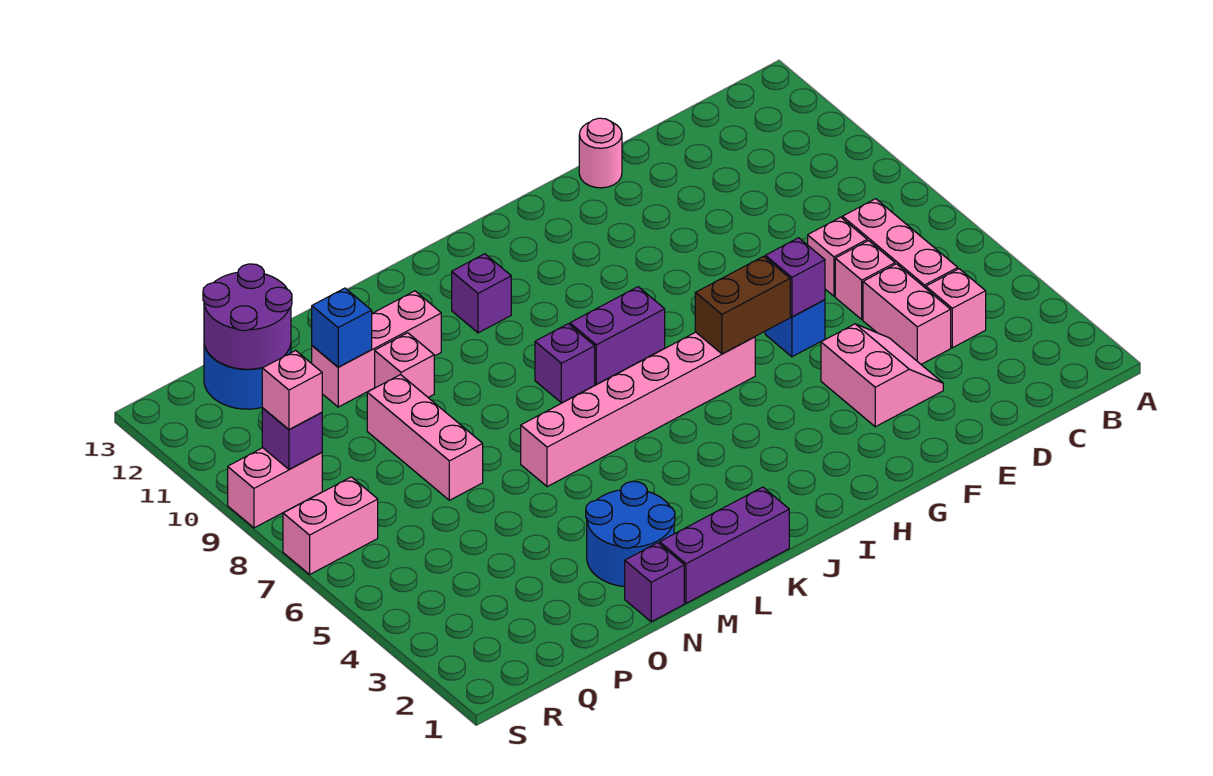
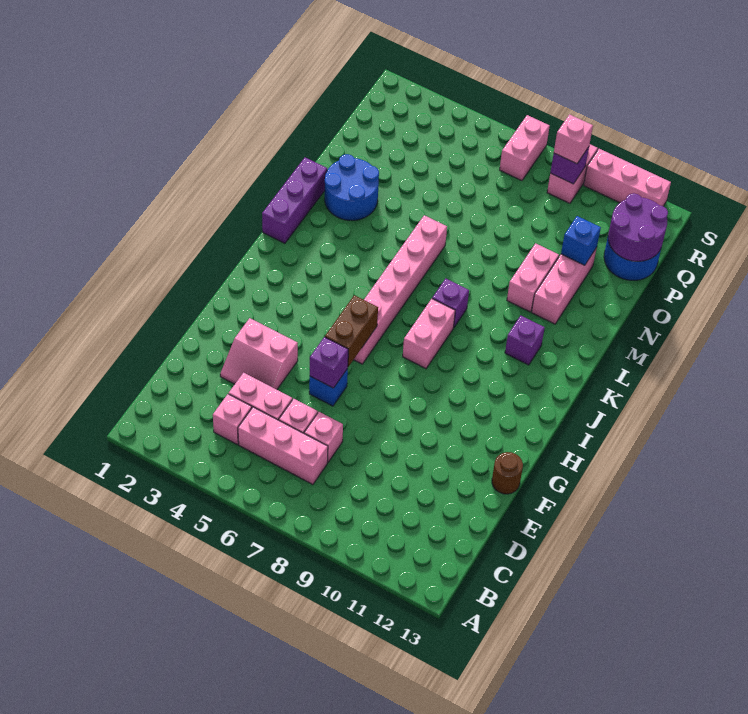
pink round brick F13 level 1 -> brown round brick F13 level 1
purple brick I8:J8 level 1 -> pink brick I8:J8 level 1
purple brick N1 level 1 -> none
pink brick N10 level 1 -> pink brick M10:N10 level 1
pink brick O7:O9 level 1 -> pink brick S10:S12 level 1

